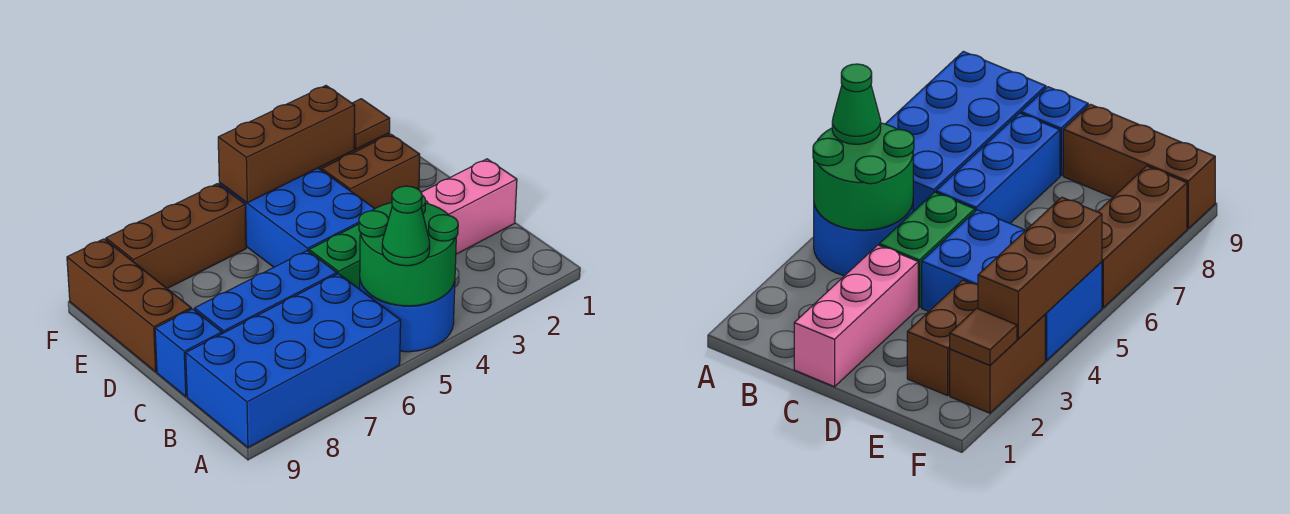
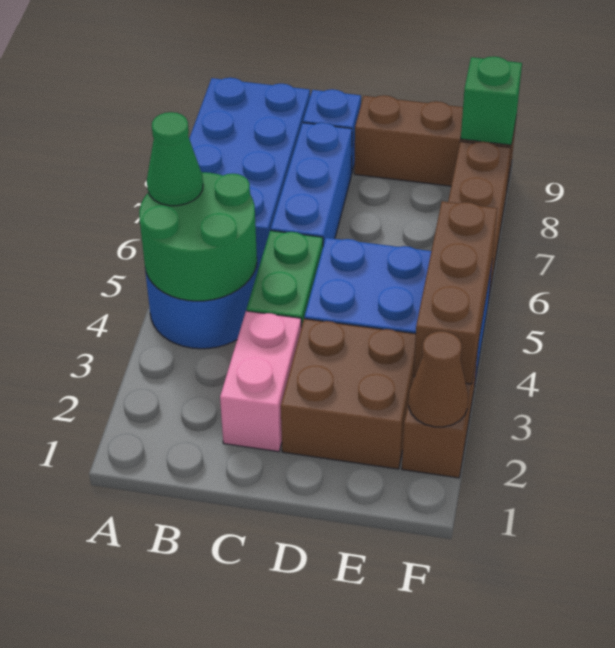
pink brick C1:C3 level 1 -> pink brick C2:C3 level 1
brown brick E2:E3 level 1 -> brown brick D2:E3 level 1
brown tile F2 level 2 -> brown cone F2 level 2
none -> green brick F9 level 2

